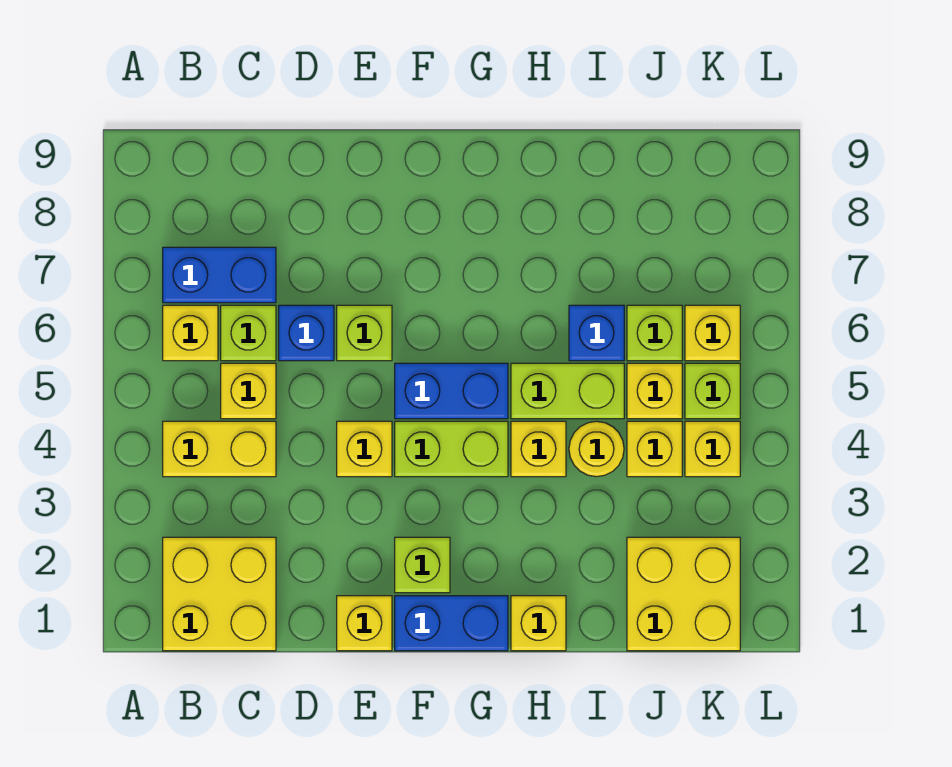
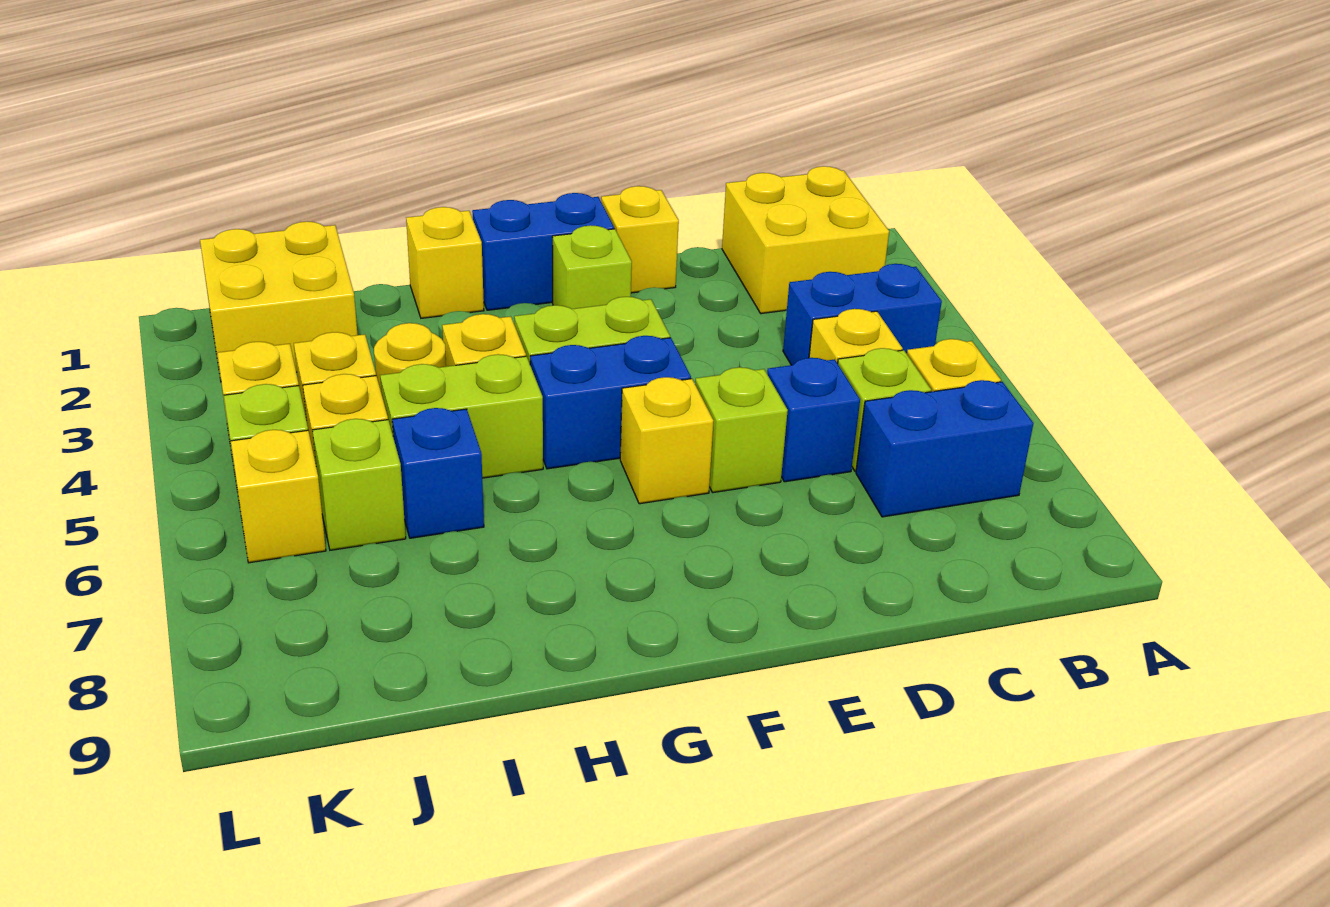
yellow brick B4:C4 level 1 -> blue brick B4:C4 level 1
yellow brick E4 level 1 -> yellow brick F6 level 1

